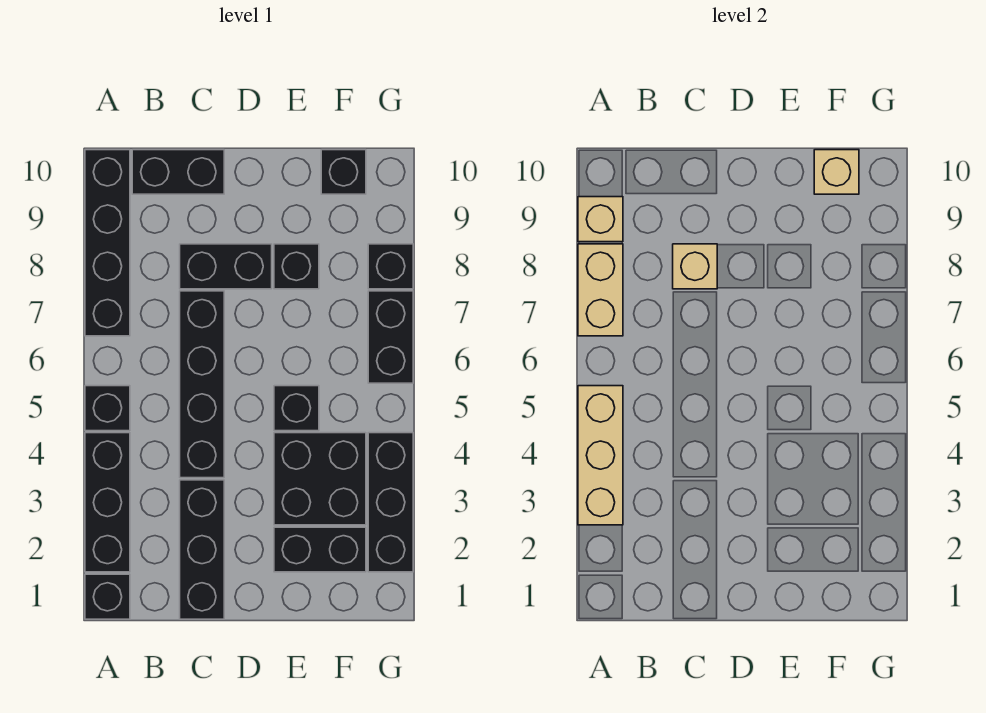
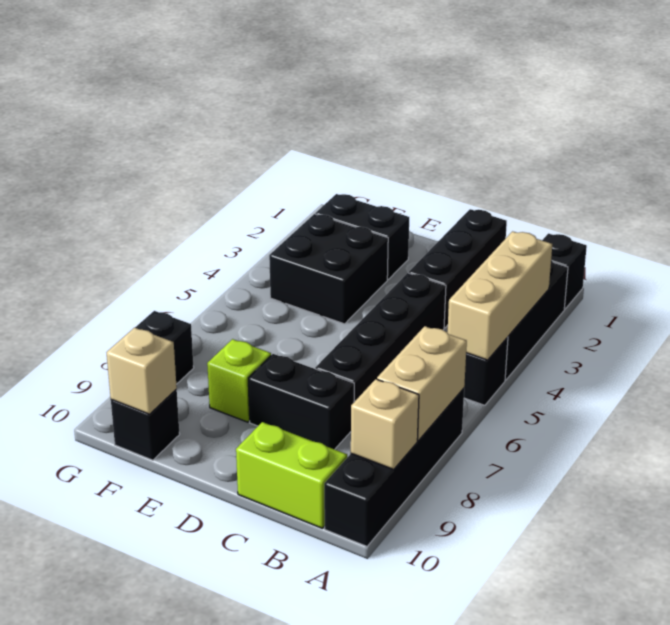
black brick B10:C10 level 1 -> lime brick B10:C10 level 1
tan brick C8 level 2 -> none
black brick E5 level 1 -> none
black brick E8 level 1 -> lime brick E8 level 1
black brick G2:G4 level 1 -> none
black brick G6:G7 level 1 -> none

